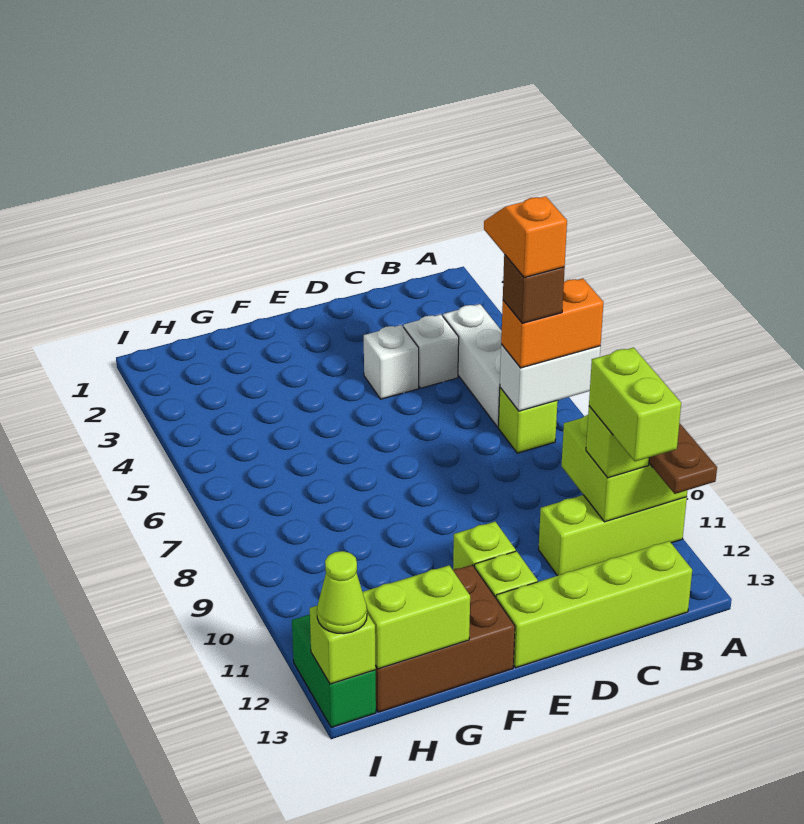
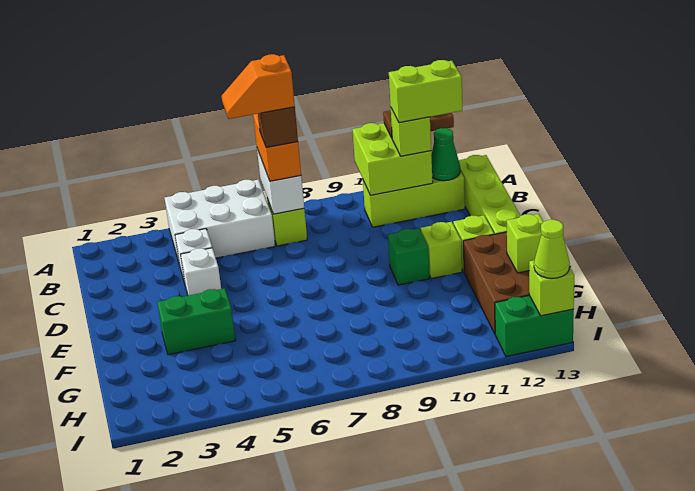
lime brick A11:C11 level 1 -> lime brick B10:B12 level 1
white brick B4:B6 level 1 -> white brick A4:B6 level 1
none -> green cone B12 level 2
none -> green brick E10 level 1
none -> green brick F3:F4 level 1
lime brick G13:H13 level 2 -> lime brick G13 level 2

